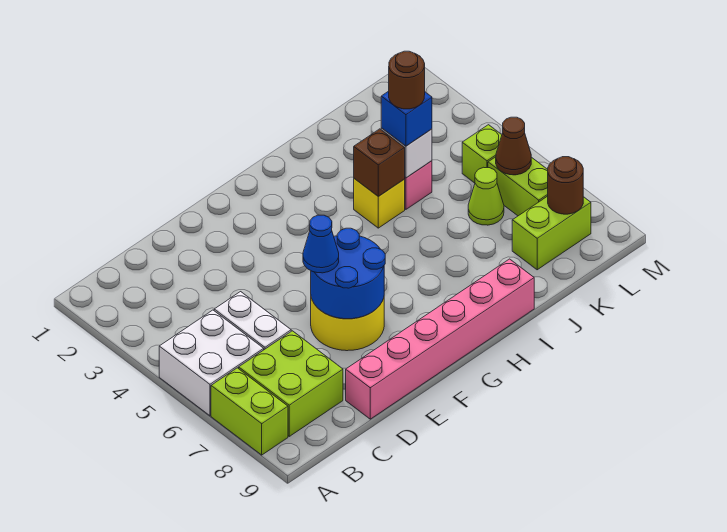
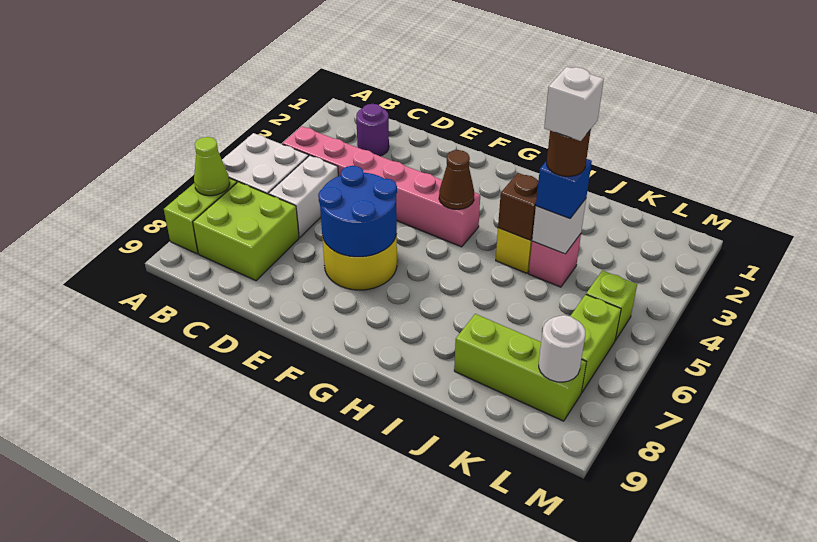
none -> purple round brick C2 level 1
pink brick D9:I9 level 1 -> pink brick B4:G4 level 1
blue cone E6 level 3 -> none
none -> white brick J4 level 5
lime cone K6 level 1 -> lime cone A7 level 2
lime brick K8:L8 level 1 -> lime brick J8:L8 level 1
brown cone L6 level 2 -> brown cone G4 level 2
brown round brick L8 level 2 -> white round brick L8 level 2

